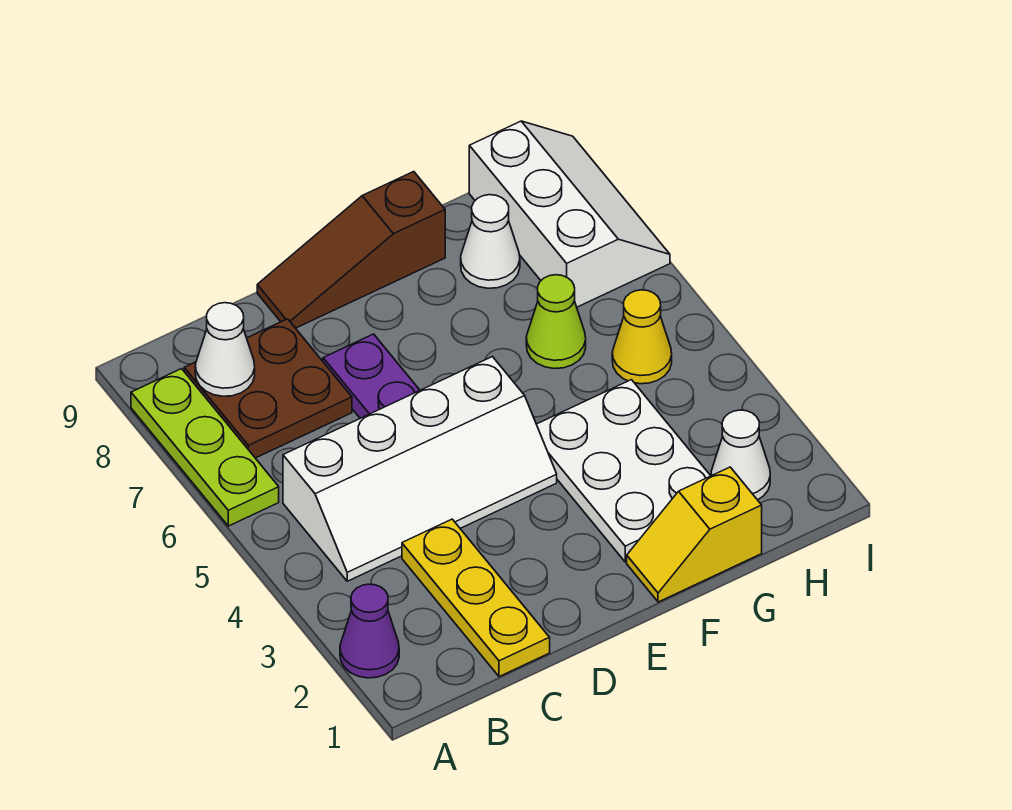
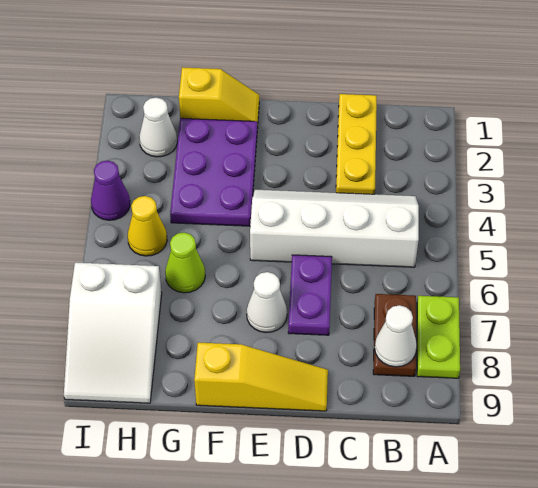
purple cone A2 level 1 -> purple cone I4 level 1
lime plate A6:A8 level 1 -> lime plate A7:A8 level 1
brown plate B7:C8 level 1 -> brown plate B7:B8 level 1
brown slope D9:F9 level 1 top F -> yellow slope D9:F9 level 1 top F
white plate F2:G4 level 1 -> purple plate F2:G4 level 1
white cone G8 level 1 -> white cone E7 level 1
white slope H7:I9 level 1 top H -> white slope H7:I9 level 1 top 7

